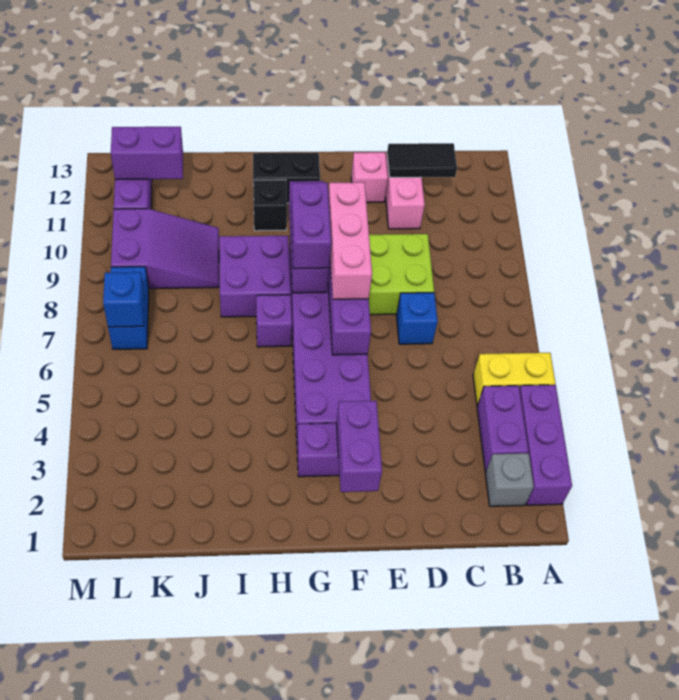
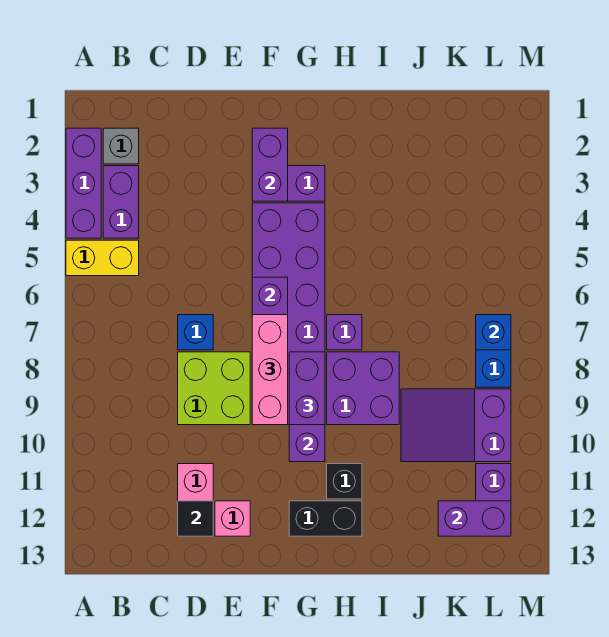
black tile C12:D12 level 2 -> black tile D12 level 2

